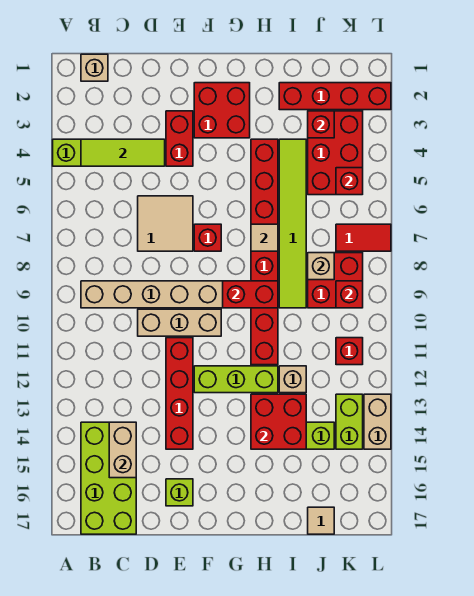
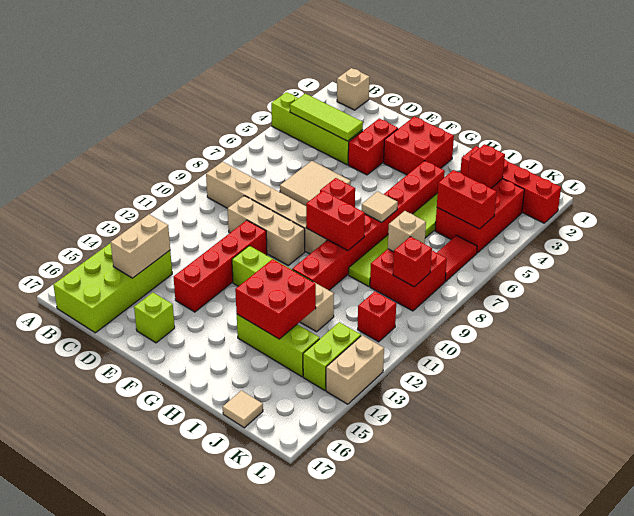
red brick K5 level 2 -> red brick J5:K5 level 2
red tile K7:L7 level 1 -> red tile K6:K7 level 1

